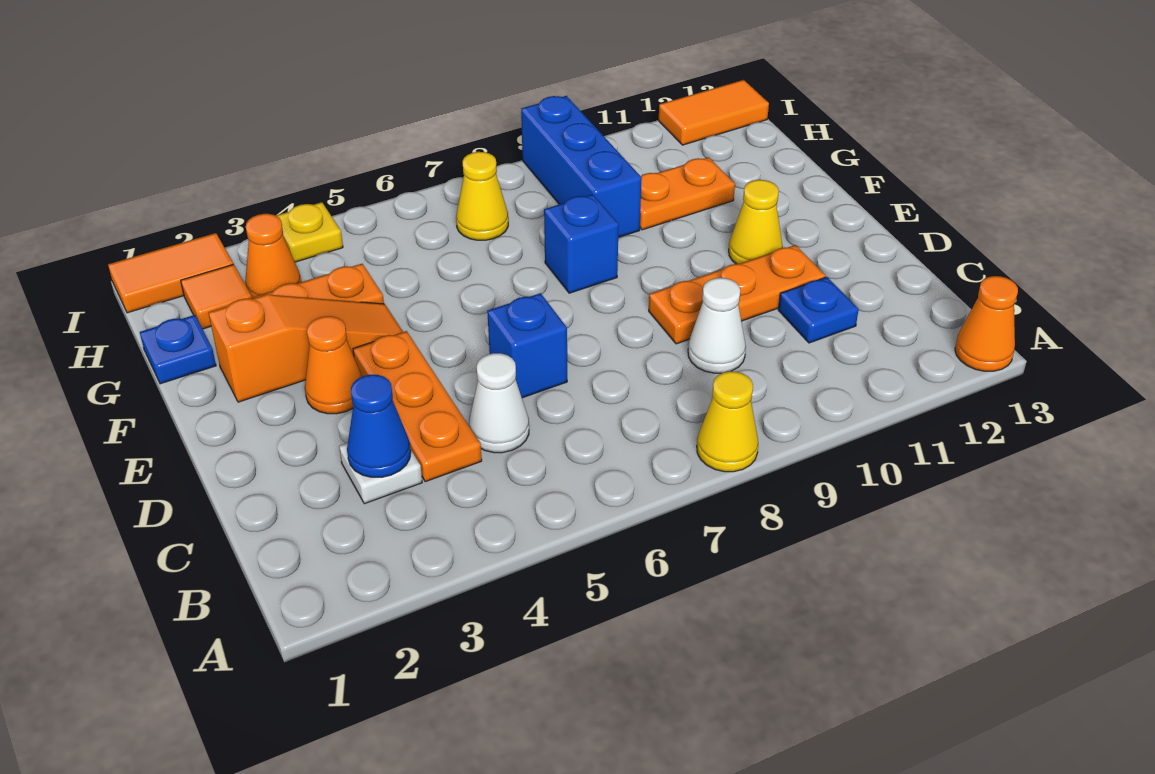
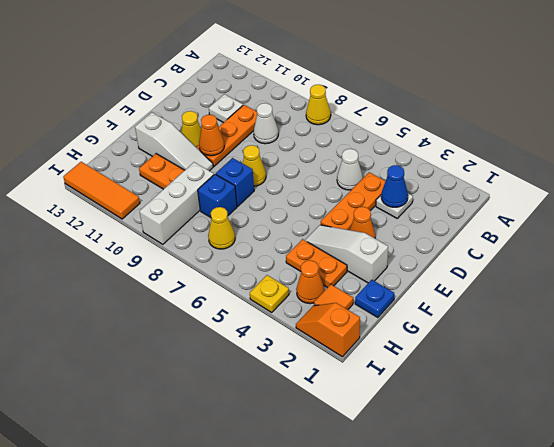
orange cone A13 level 1 -> orange cone E10 level 2
blue plate C11 level 1 -> white plate C11 level 1
blue brick D6 level 1 -> blue brick G8 level 1
orange plate D9:D11 level 1 -> orange plate C10:E10 level 1
none -> yellow cone E8 level 1
orange slope F2:F4 level 1 top 2 -> white slope F2:F4 level 1 top 2
none -> white slope F10:F12 level 1 top 12
blue brick G9:I9 level 1 -> white brick G9:I9 level 1
orange tile I1:I2 level 1 -> orange slope I1:I2 level 1 top 1
orange tile I12:I13 level 1 -> orange tile I11:I13 level 1

